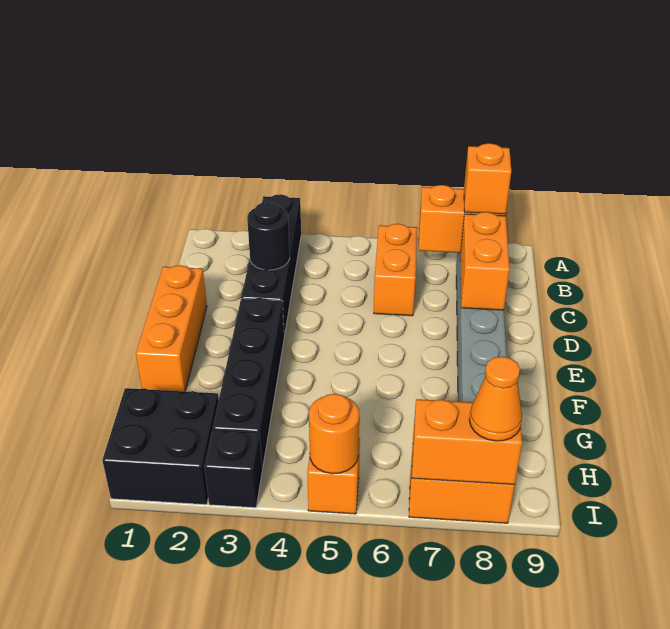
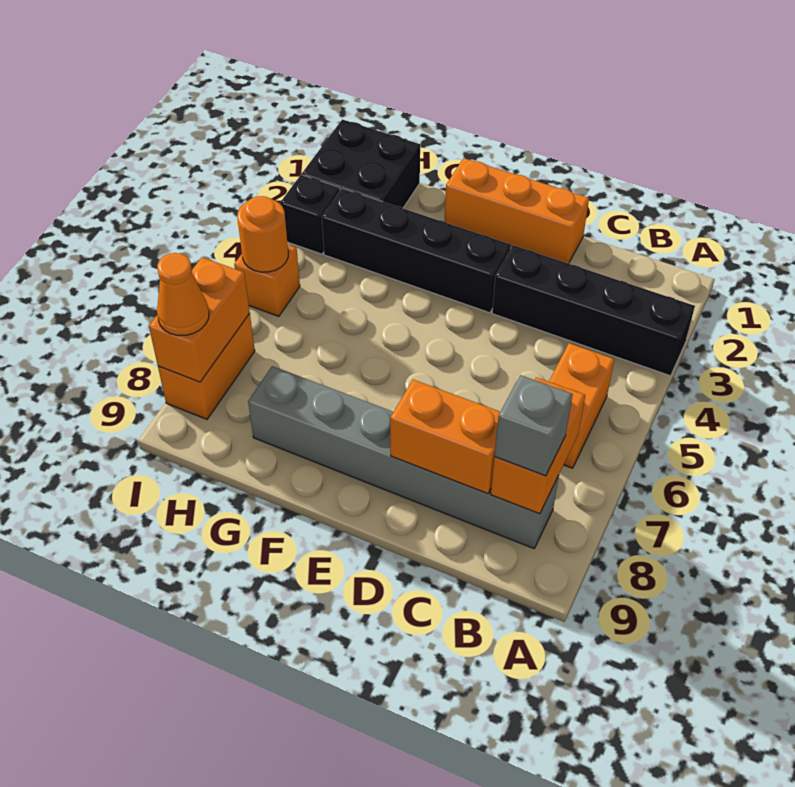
orange brick B6:C6 level 1 -> orange brick B5:B6 level 1
orange brick B8 level 3 -> grey brick B8 level 3
black round brick C3 level 2 -> none

